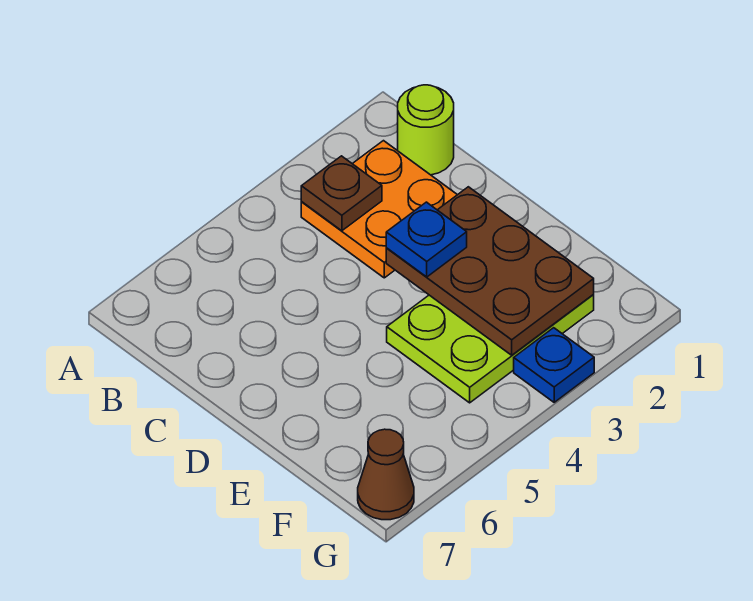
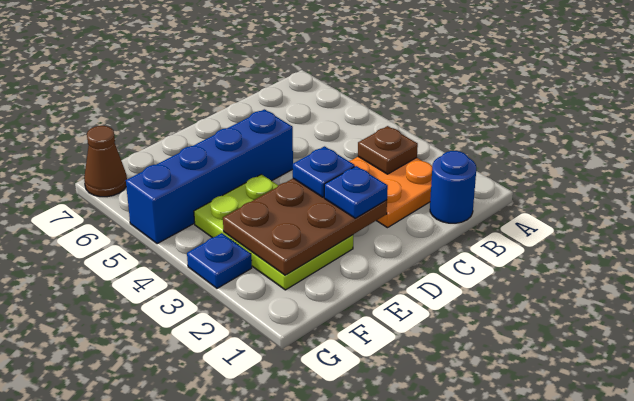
lime round brick B1 level 1 -> blue round brick B1 level 1
none -> blue plate D2 level 3
none -> blue brick D5:G5 level 1

